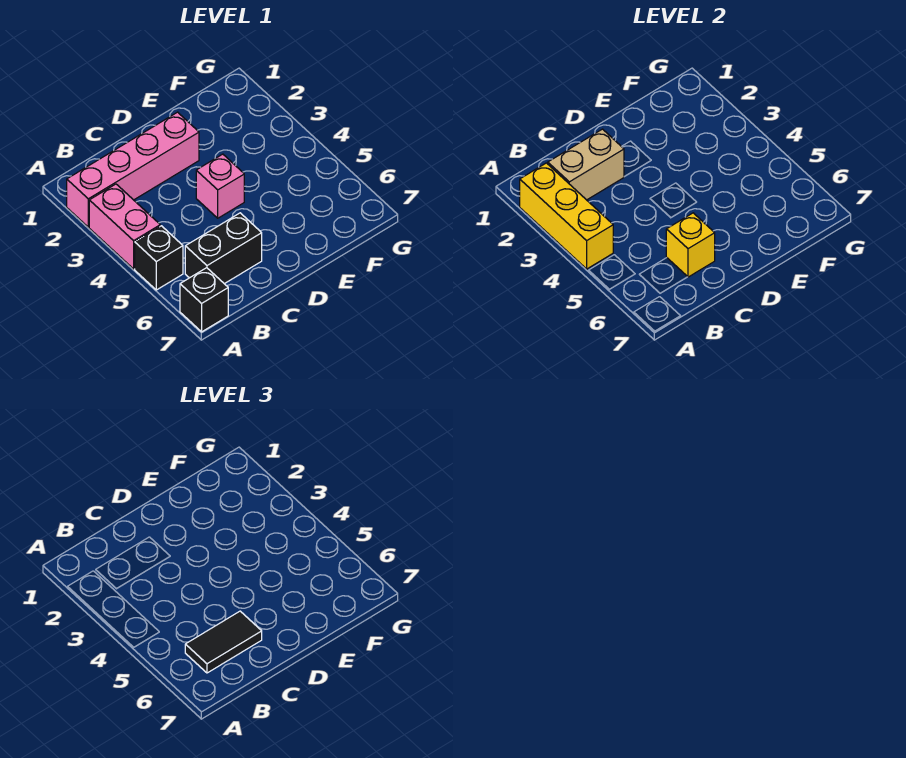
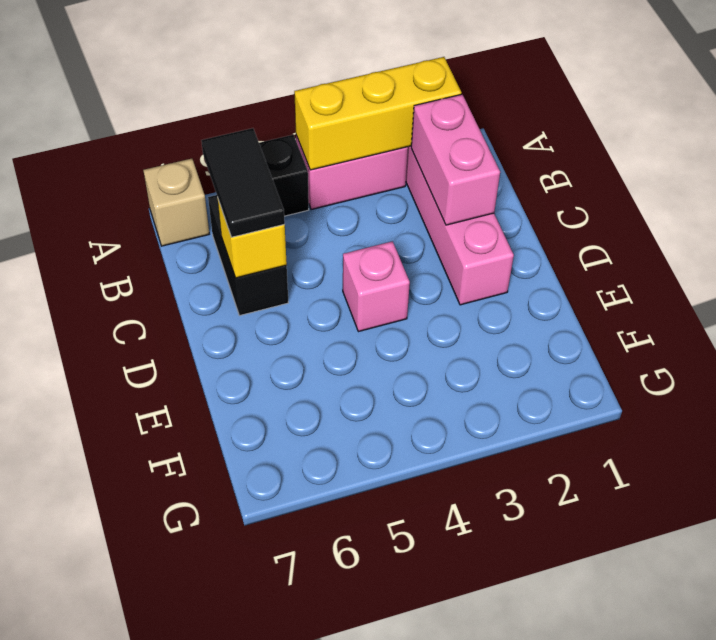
black brick A7 level 1 -> tan brick A7 level 1
tan brick B2:C2 level 2 -> pink brick B2:C2 level 2

